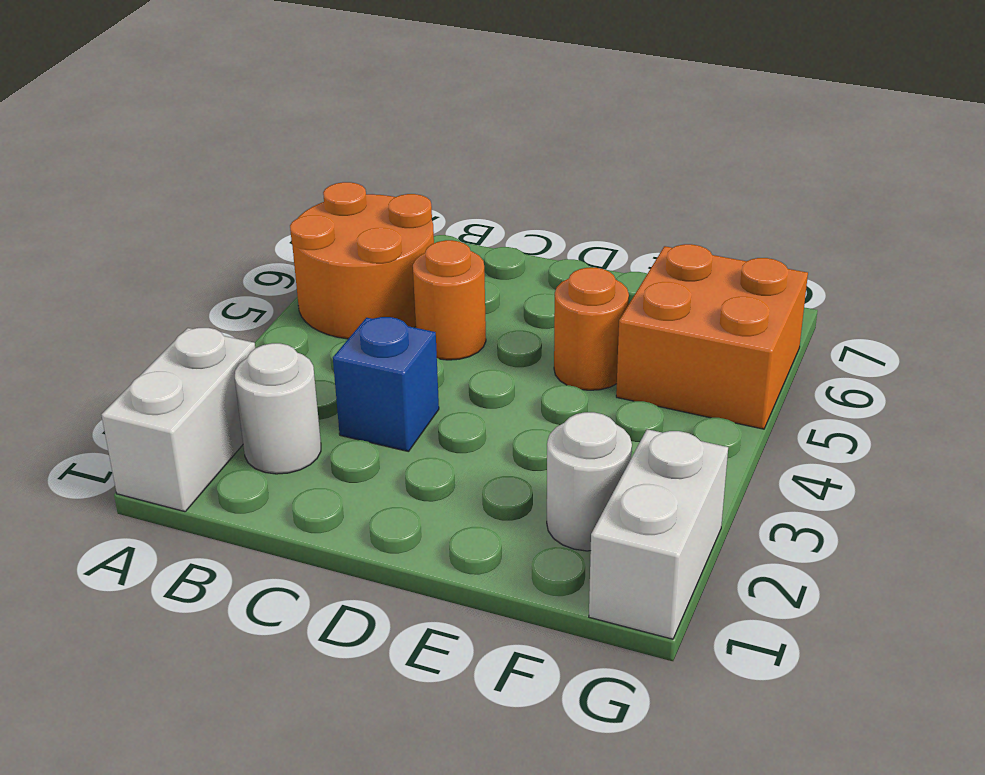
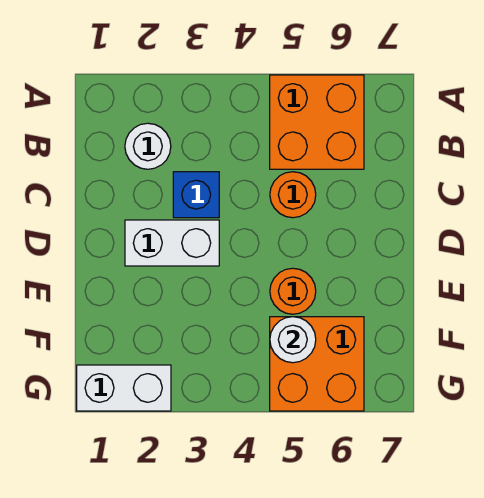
white brick A1:A2 level 1 -> white brick D2:D3 level 1
orange round brick A5:B6 level 1 -> orange brick A5:B6 level 1
white round brick F2 level 1 -> white round brick F5 level 2

